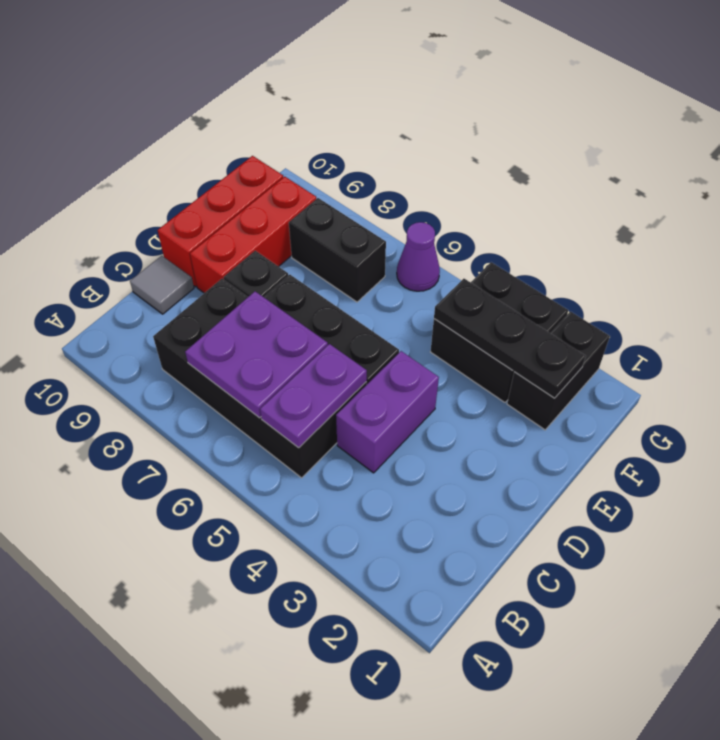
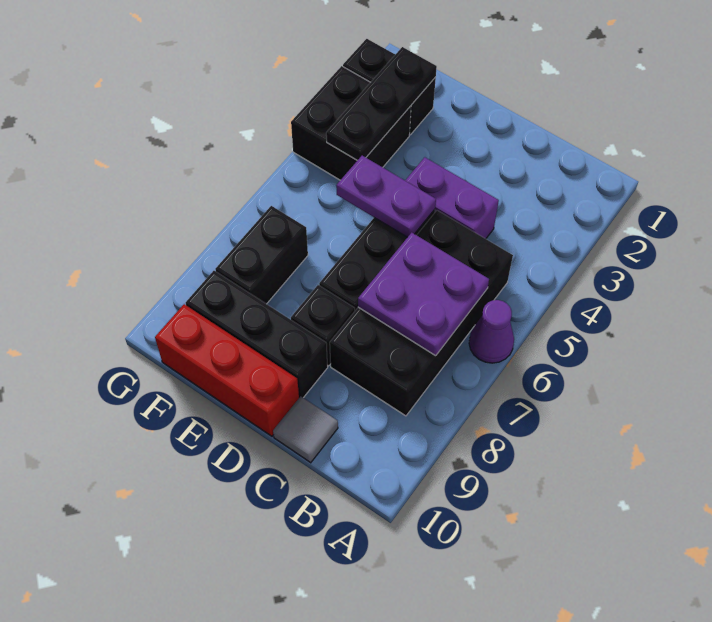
purple plate B5:C5 level 2 -> purple plate D5:E5 level 2
red brick D9:F9 level 1 -> black brick D9:F9 level 1
purple cone G6 level 1 -> purple cone A6 level 1

